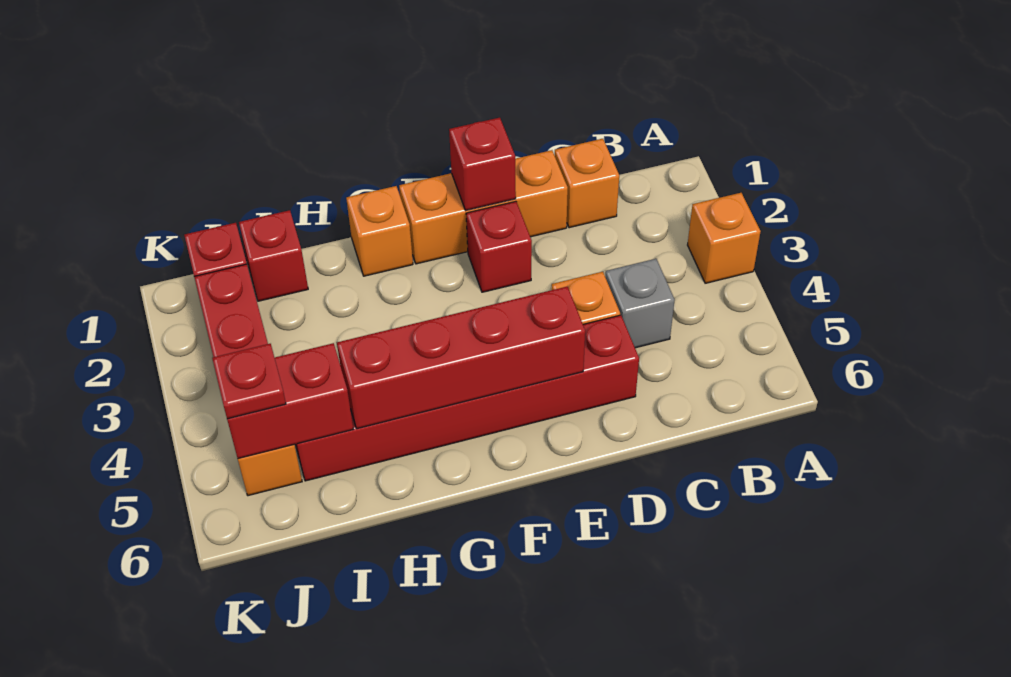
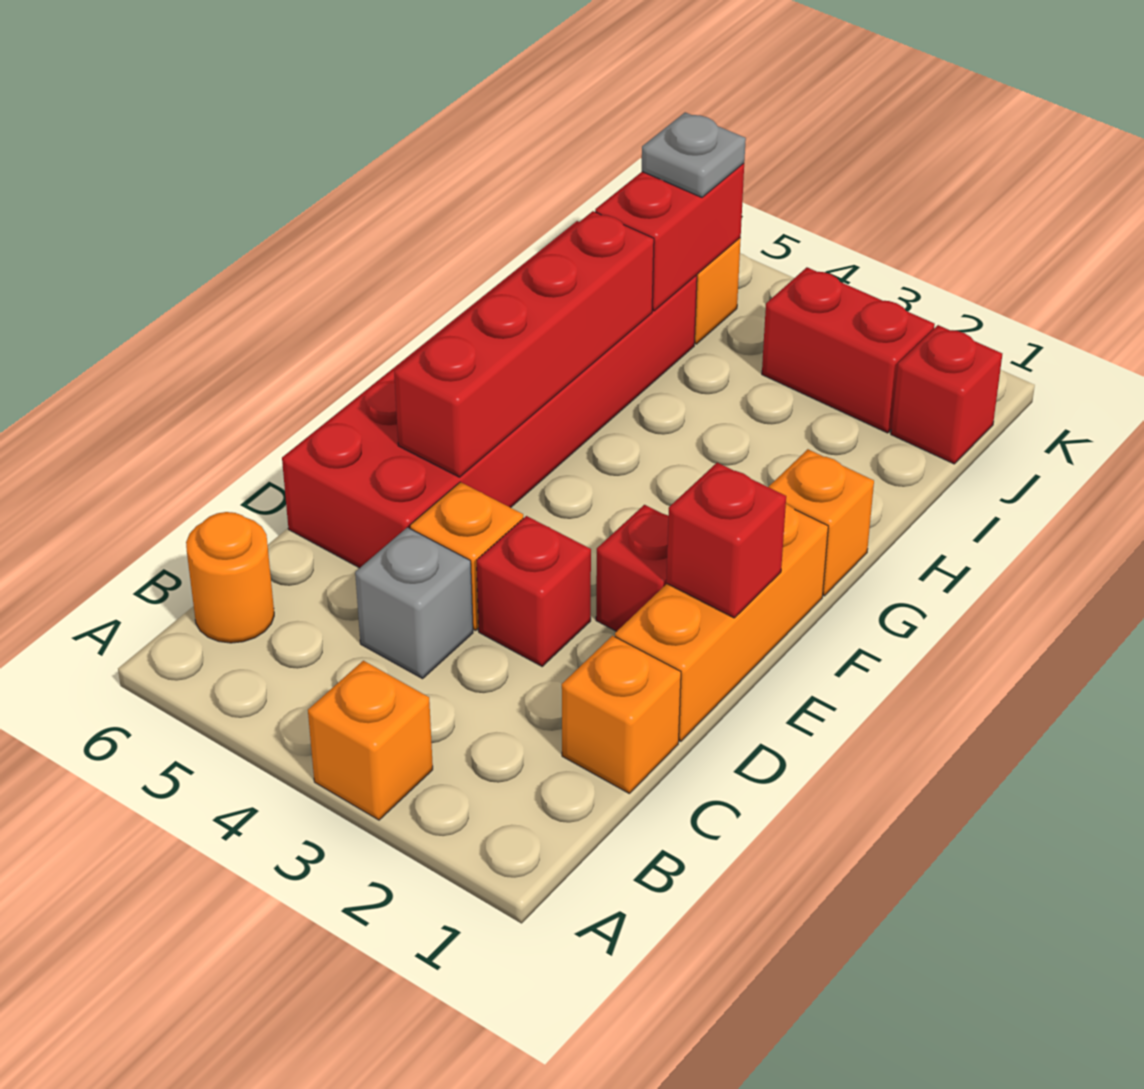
none -> orange round brick B6 level 1
red brick D5:I5 level 1 -> red brick D5:I6 level 1
red brick I1 level 1 -> red brick D3 level 1
red plate J5 level 3 -> grey plate J5 level 3

